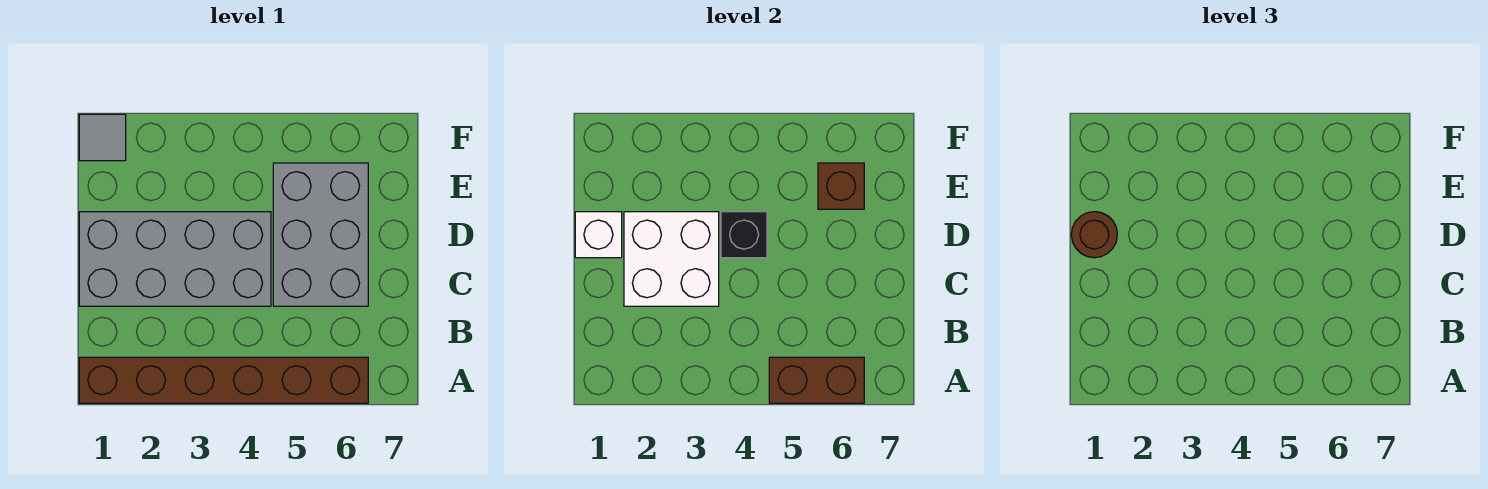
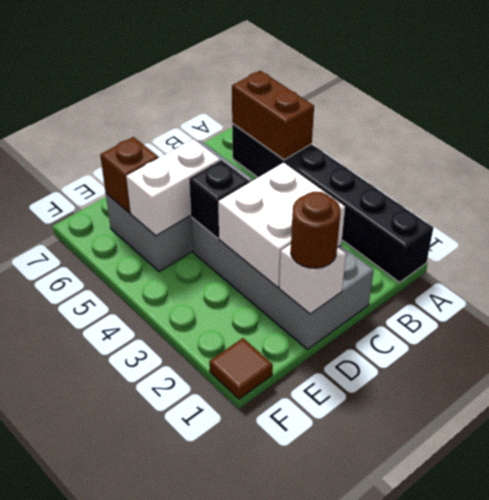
brown brick A1:A6 level 1 -> black brick A1:A6 level 1
none -> white brick D5:E5 level 2
grey tile F1 level 1 -> brown tile F1 level 1

